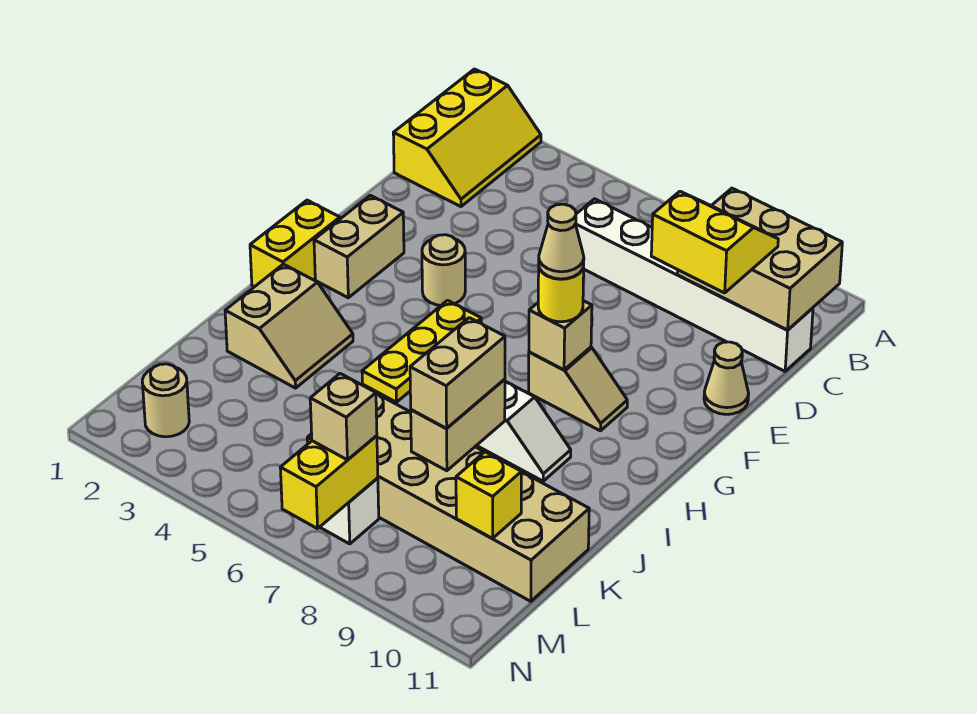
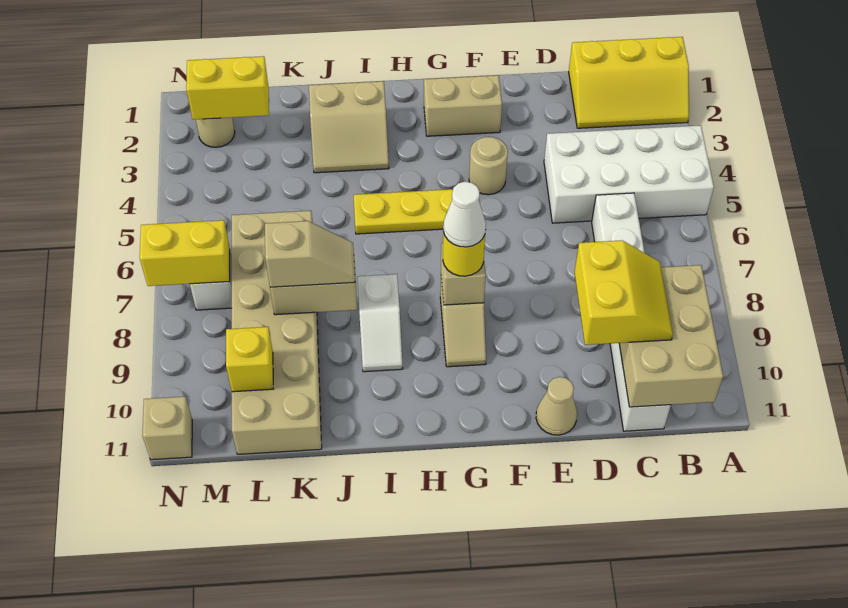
none -> white brick A4:D5 level 1
yellow brick G1:H1 level 1 -> yellow brick L2:M2 level 2
tan cone G8 level 4 -> white cone G8 level 4
tan brick J8:K8 level 3 -> tan slope J8:K8 level 3 top K
tan brick M7 level 3 -> tan brick N11 level 1

